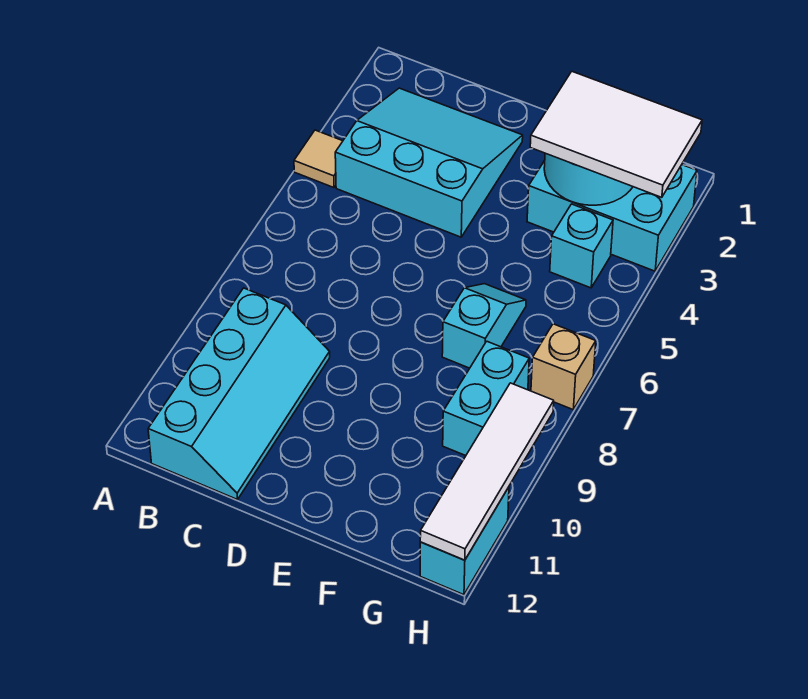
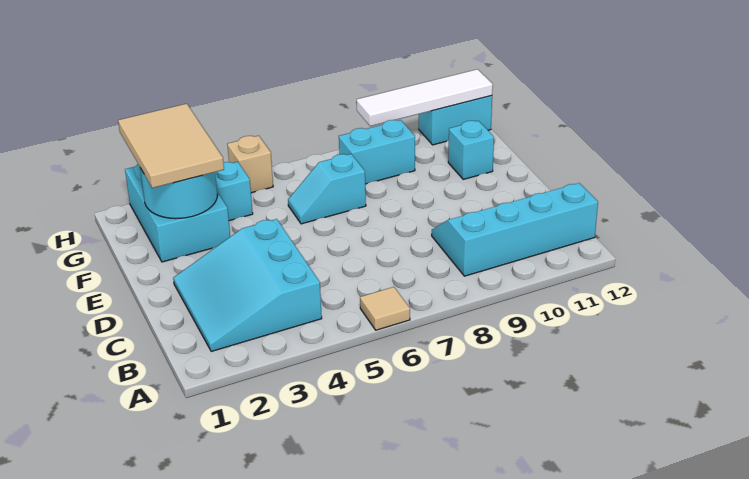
tan tile A4 level 1 -> tan tile A6 level 1
white tile F2:H3 level 3 -> tan tile F2:H3 level 3
none -> cyan brick F11 level 1
tan brick H7 level 1 -> tan brick H5 level 1

